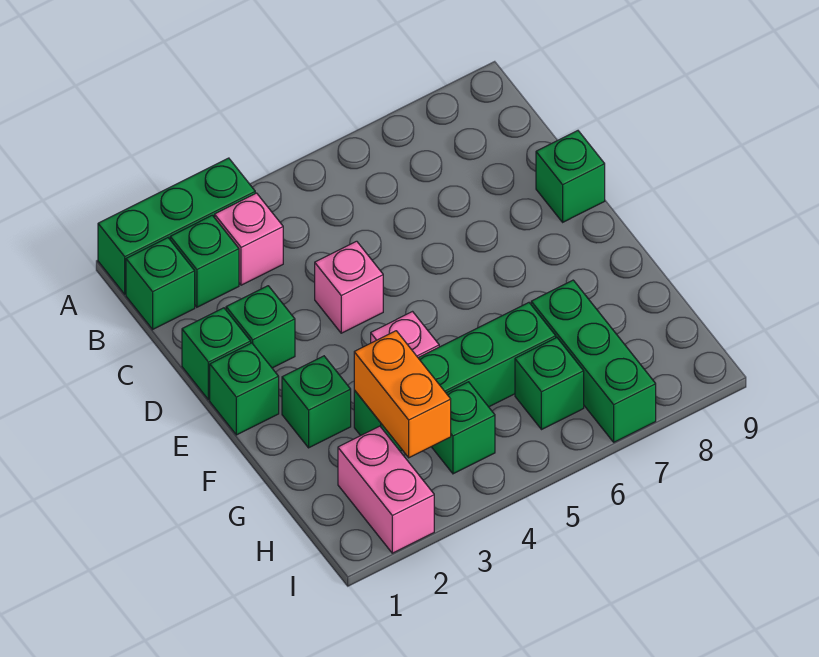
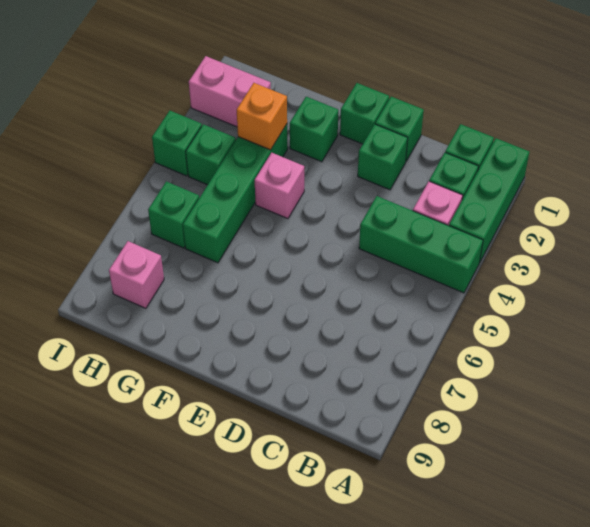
pink brick D4 level 1 -> pink brick H8 level 1
green brick D9 level 1 -> green brick I4 level 1
orange brick G3:H3 level 2 -> orange brick G3 level 2
green brick G7:I7 level 1 -> green brick A4:C4 level 1

